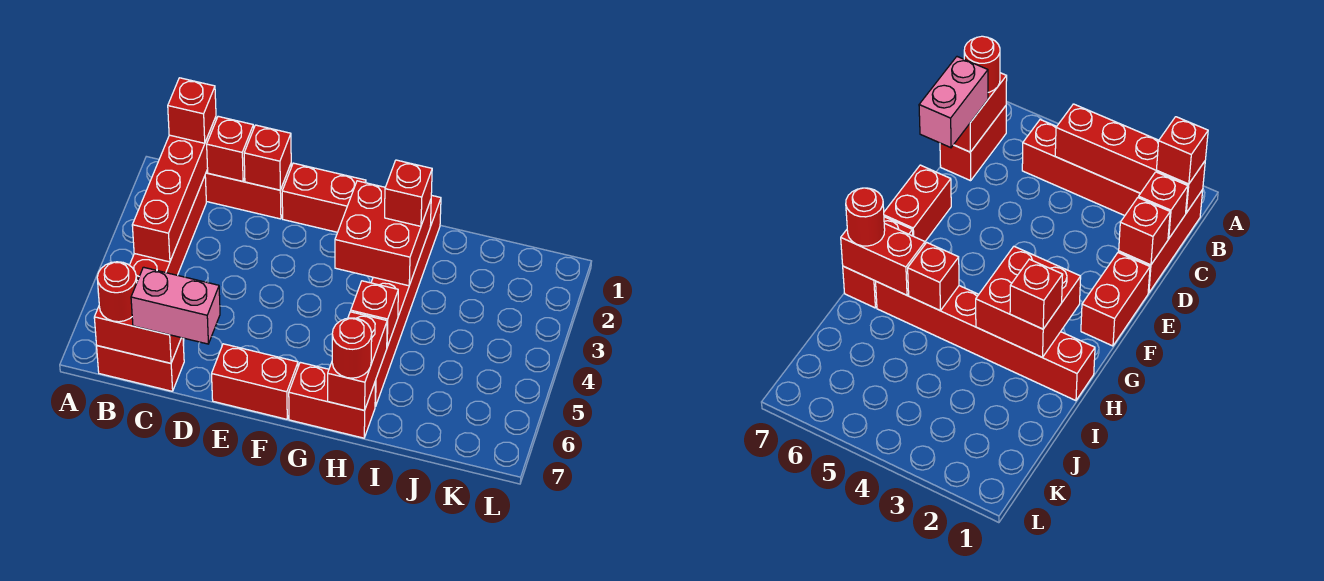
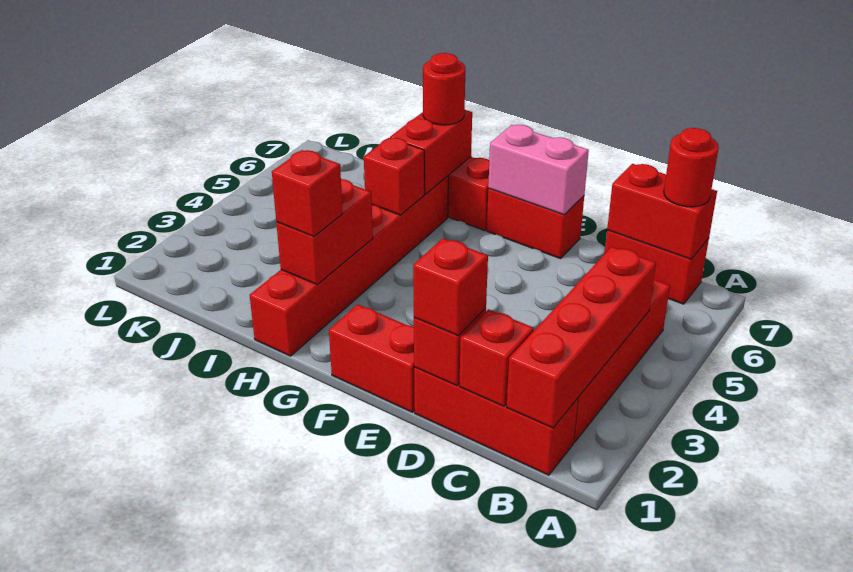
red brick B1 level 3 -> red brick D1 level 3
pink brick C7:D7 level 3 -> pink brick E7:F7 level 2
red brick G2:H3 level 2 -> red brick H2:H3 level 2

